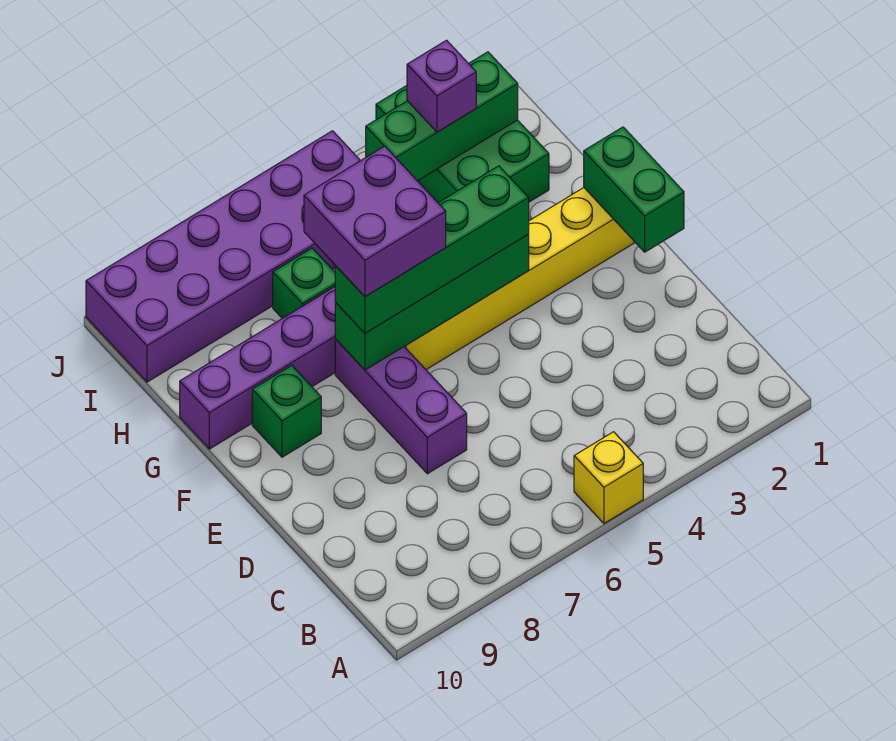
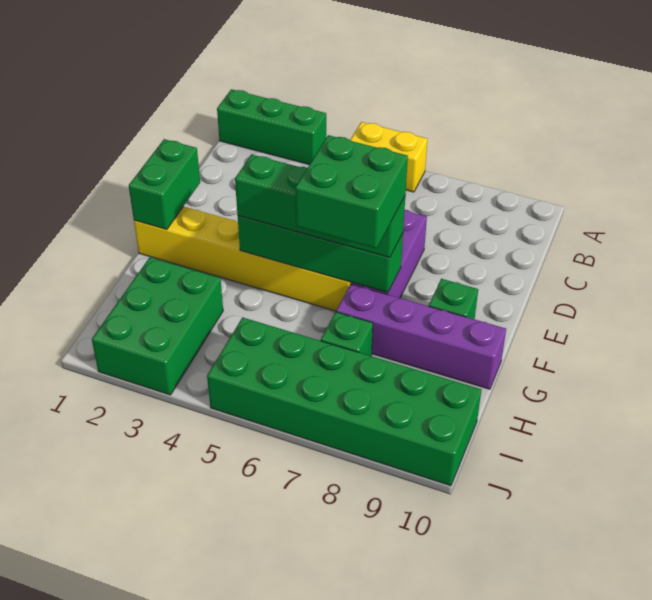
yellow brick A5 level 1 -> yellow brick A5:A6 level 1
purple brick F6:G7 level 4 -> green brick F6:G7 level 4
green brick I2:I4 level 2 -> green brick A1:A3 level 1
purple brick I3 level 3 -> none
purple brick I5:J10 level 1 -> green brick I5:J10 level 1

